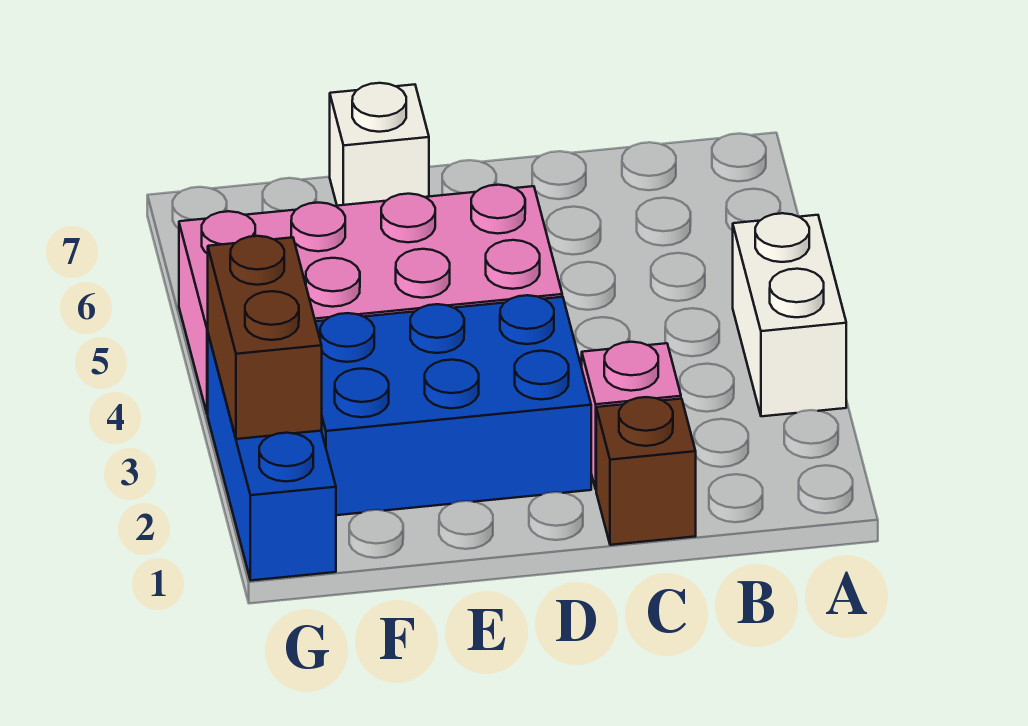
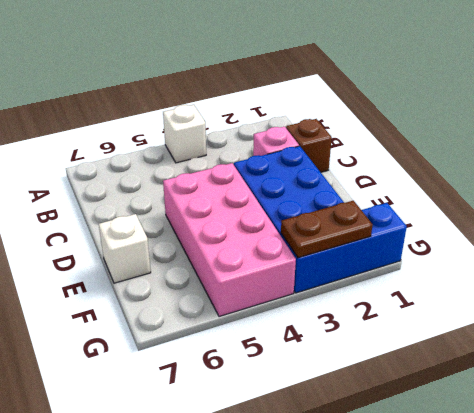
white brick A3:A4 level 1 -> white brick A4 level 1
brown brick G2:G3 level 2 -> brown plate G2:G3 level 2

